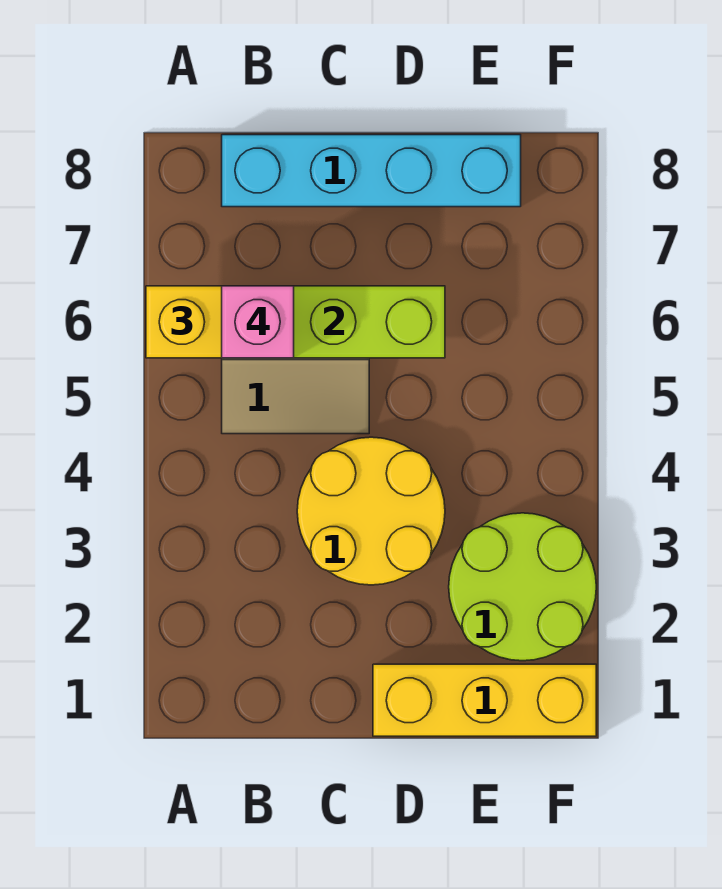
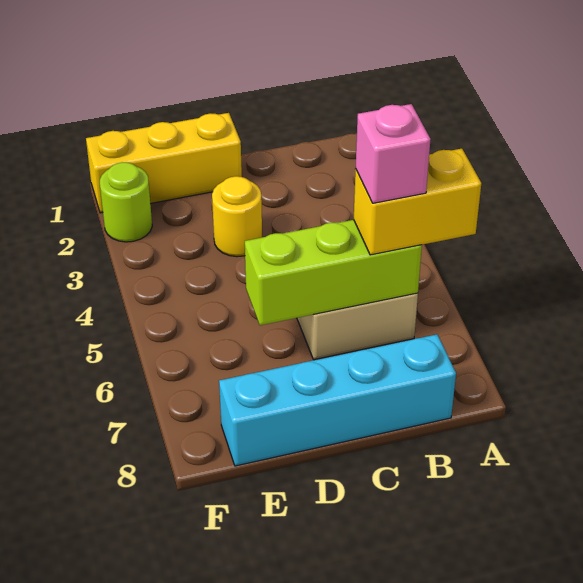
yellow round brick C3:D4 level 1 -> yellow round brick D3 level 1
lime round brick E2:F3 level 1 -> lime round brick F2 level 1

